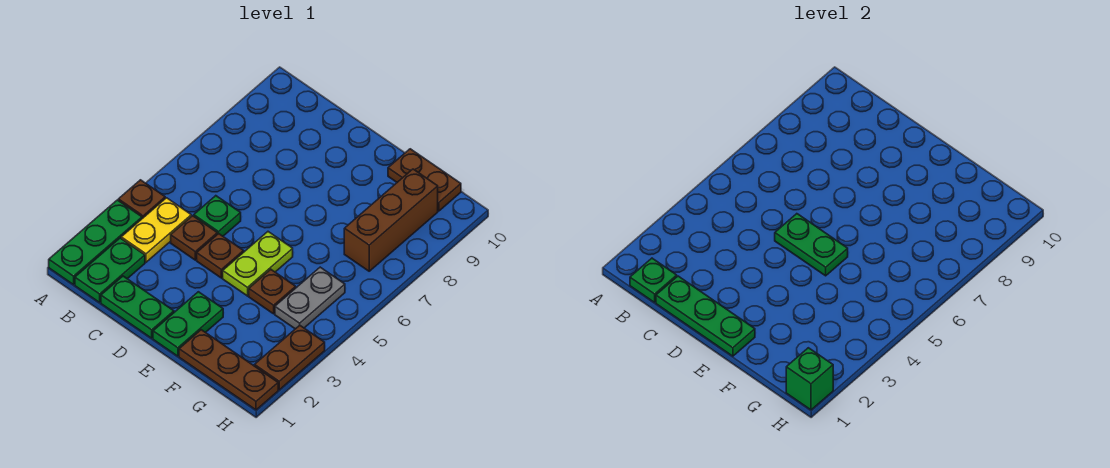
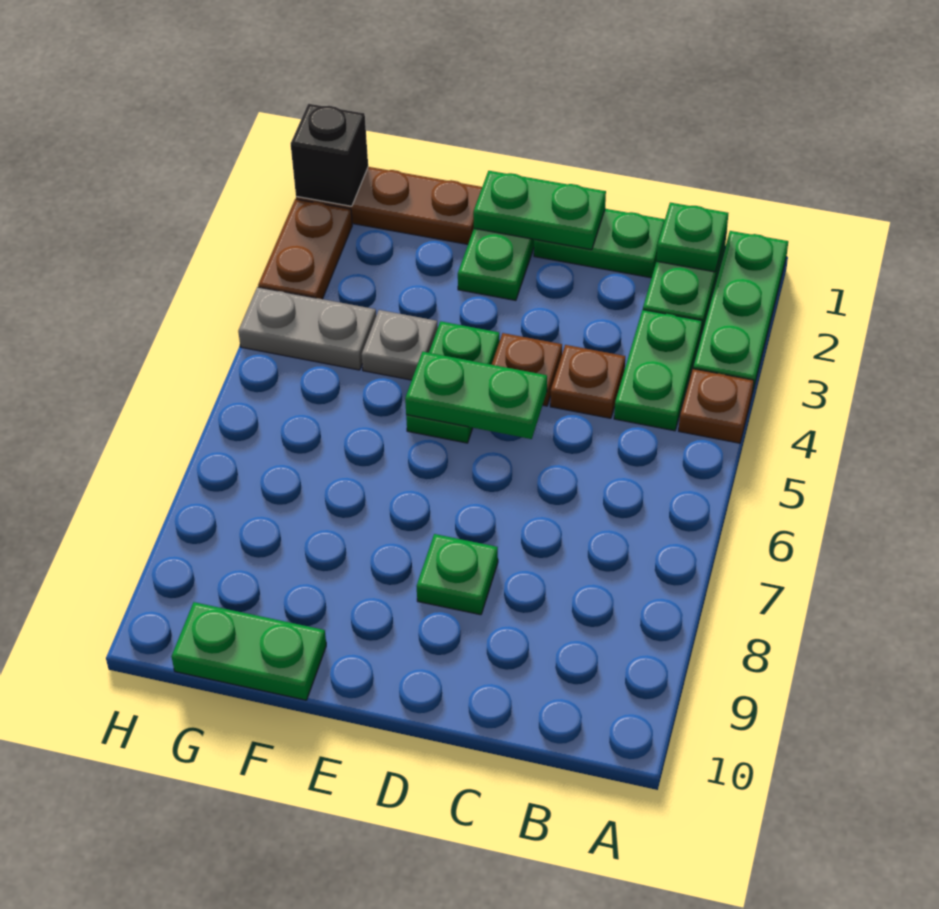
yellow plate B3:B4 level 1 -> green plate B3:B4 level 1
green plate C1:E1 level 2 -> green plate D1:E1 level 2
green plate C5 level 1 -> green plate D8 level 1
lime plate E4:E5 level 1 -> green plate E4:E5 level 1
brown plate F4 level 1 -> grey plate F4 level 1
brown plate F10:G10 level 1 -> green plate F10:G10 level 1
grey plate G4:G5 level 1 -> grey plate G4:H4 level 1
brown brick G7:G9 level 1 -> none
green brick H1 level 2 -> black brick H1 level 2

